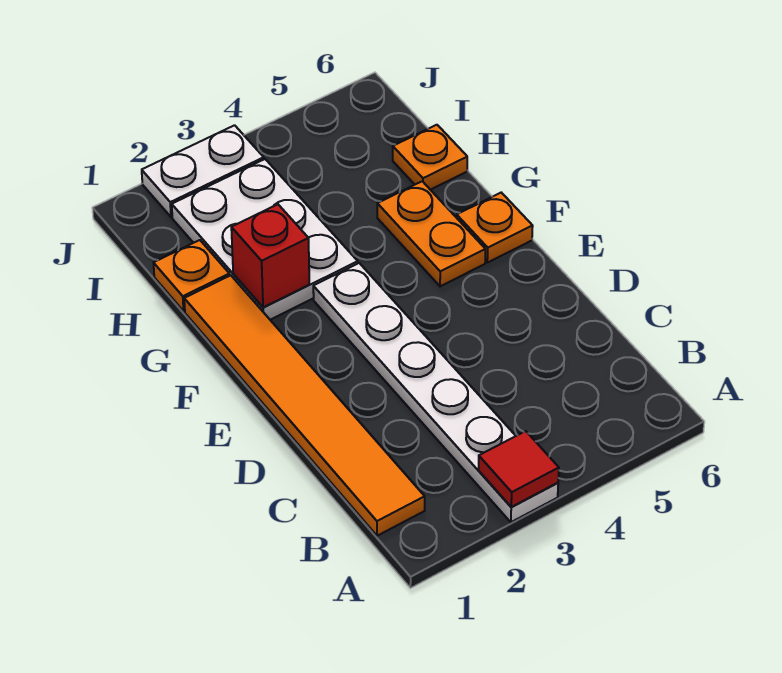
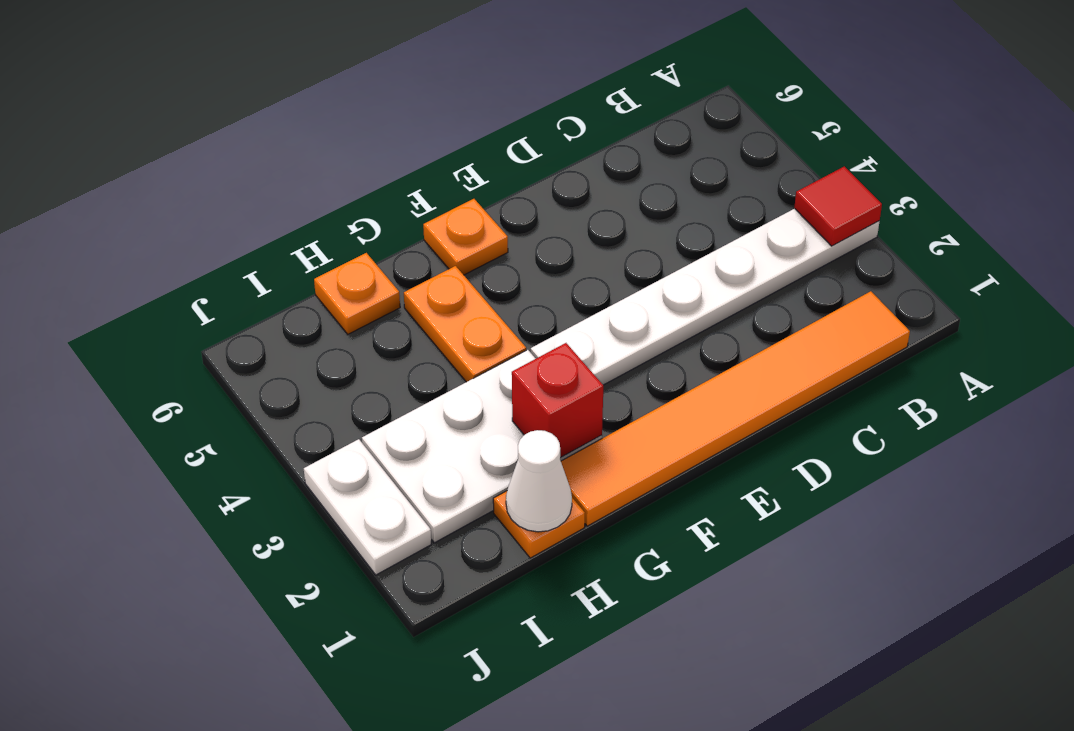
orange plate F5:G5 level 1 -> orange plate G4:G5 level 1
none -> white cone H1 level 2

